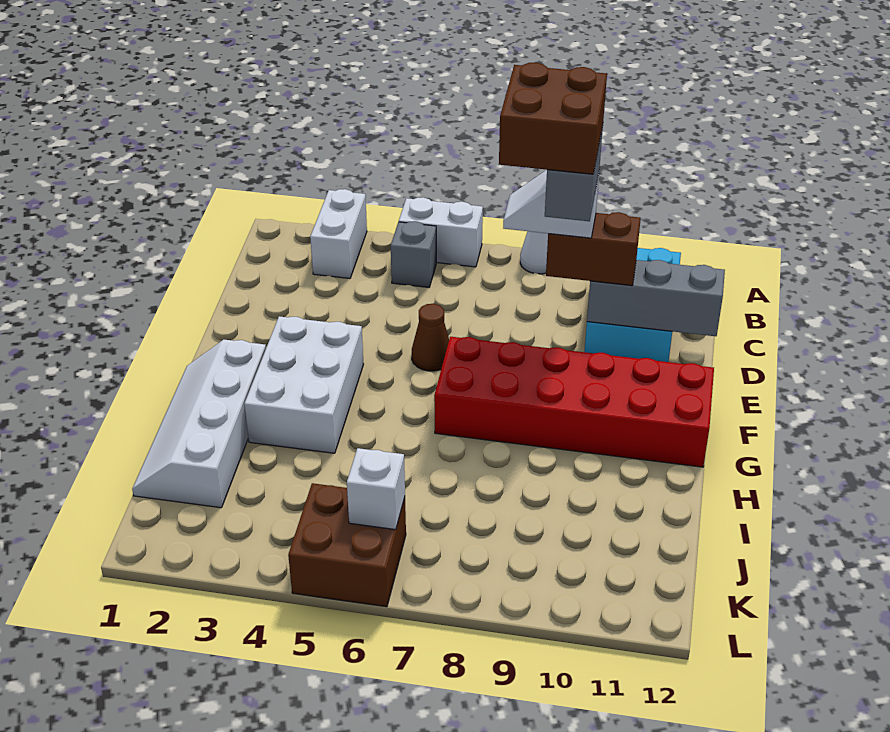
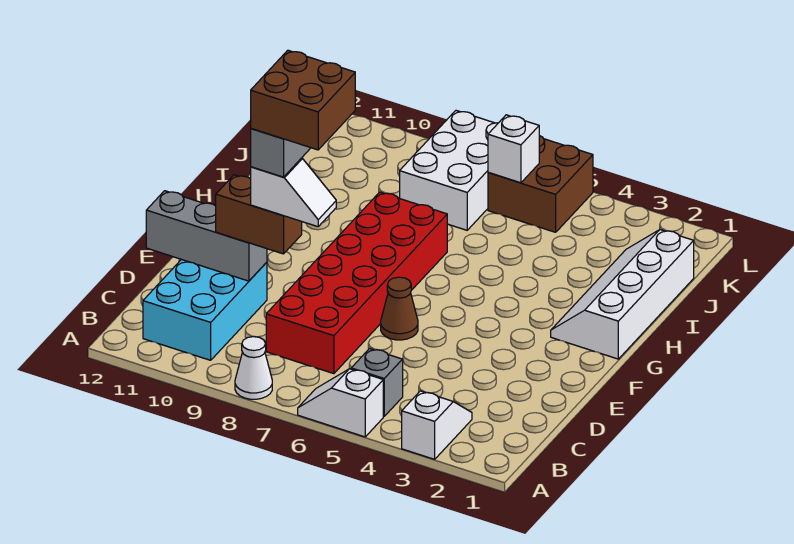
white brick A3:B3 level 1 -> white slope A3:B3 level 1 top A
white brick A5:A6 level 1 -> white slope A5:A6 level 1 top 5
white brick F3:H4 level 1 -> white brick J7:L8 level 1
red brick F7:G12 level 1 -> red brick C7:H8 level 1
white slope G1:J2 level 1 top 2 -> white slope G1:J2 level 1 top 1

